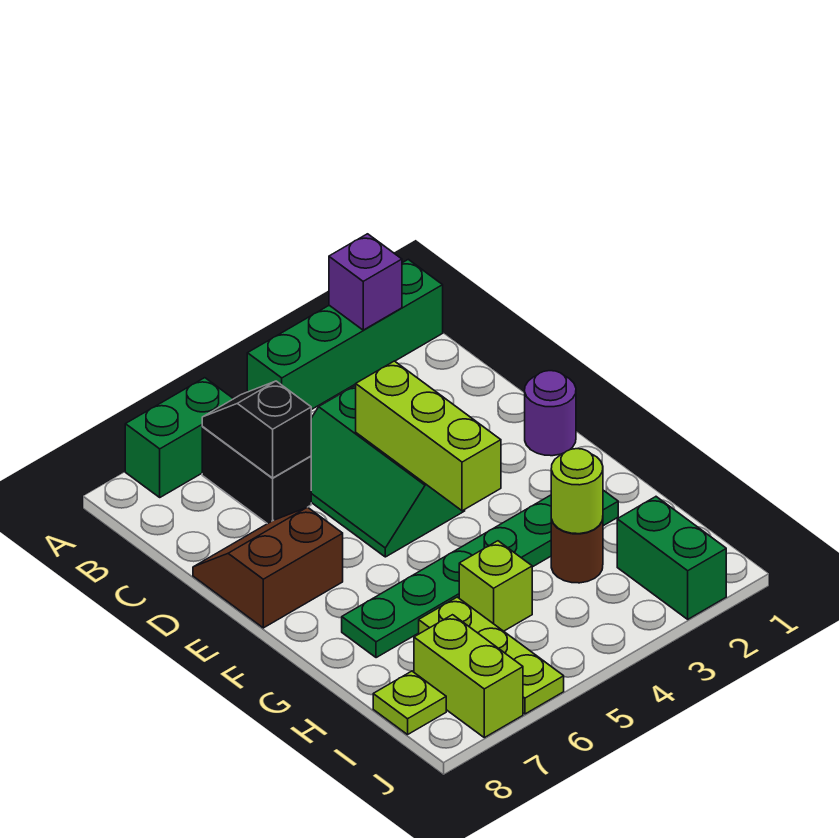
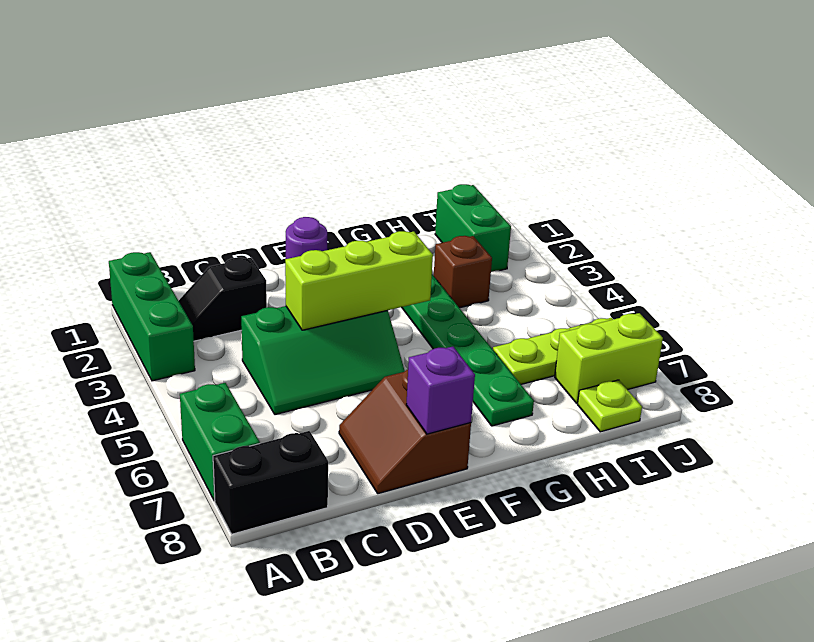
green brick A1:A4 level 1 -> green brick A1:A3 level 1
purple brick A2 level 2 -> purple brick E8 level 2
black brick B6:C6 level 1 -> black brick A8:B8 level 1
black slope B6:C6 level 2 top C -> black slope B2:C2 level 1 top C
brown round brick H3 level 1 -> brown brick H3 level 1
lime round brick H3 level 2 -> none
lime brick H5 level 1 -> none
green brick I2:J2 level 1 -> green brick I1:I2 level 1

